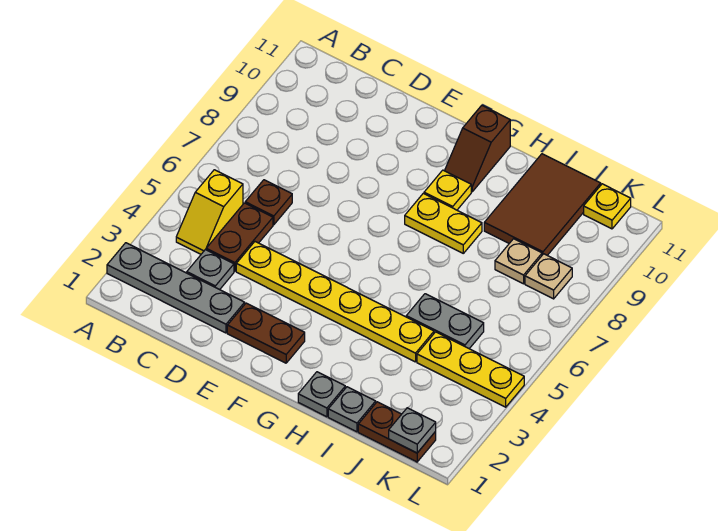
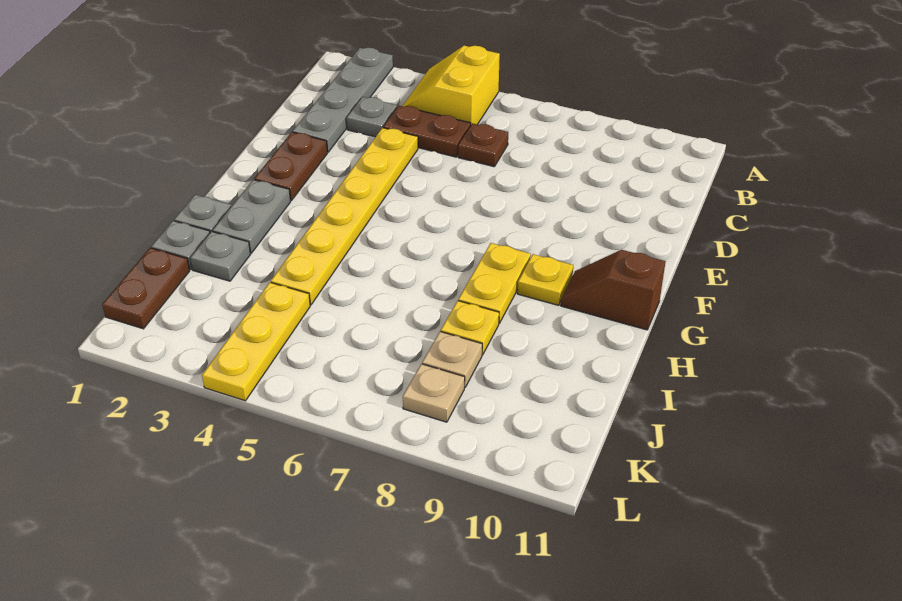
yellow slope B4:B5 level 1 top 5 -> yellow slope A4:B5 level 1 top 5
grey plate I5:J5 level 1 -> grey plate G2:H2 level 1
brown tile I9:J11 level 1 -> none
grey plate K1 level 2 -> grey plate I2 level 1
yellow plate K11 level 1 -> yellow plate I8 level 1

